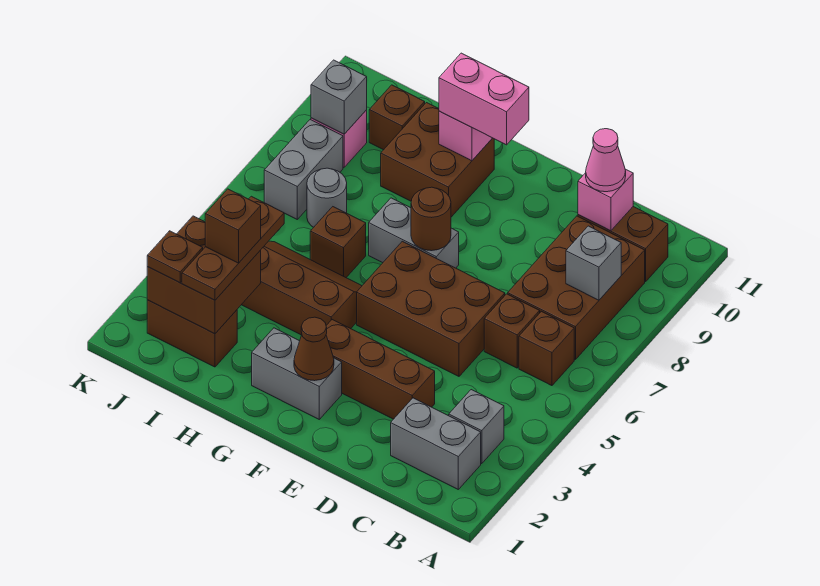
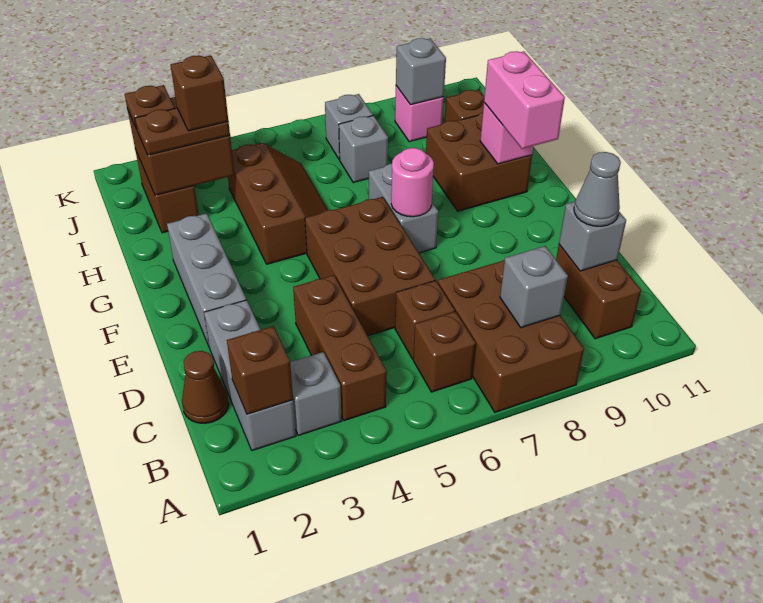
grey brick B2:C2 level 1 -> grey brick B2:D2 level 1
brown brick B7:C9 level 1 -> brown brick A7:C8 level 1
pink brick C10 level 2 -> grey brick C10 level 2
pink cone C10 level 3 -> grey cone C10 level 3
brown brick D3:F3 level 1 -> brown brick B4:D4 level 1
grey brick F2:G2 level 1 -> grey brick E2:G2 level 1
brown cone F2 level 2 -> brown cone C1 level 1
brown round brick F7 level 2 -> pink round brick F7 level 2
brown brick H6 level 1 -> brown brick B2 level 2
brown plate I2:I4 level 3 -> brown plate I2:I3 level 3
grey round brick I7 level 1 -> grey brick I7 level 1
grey brick J7:J8 level 1 -> grey brick J7 level 1

